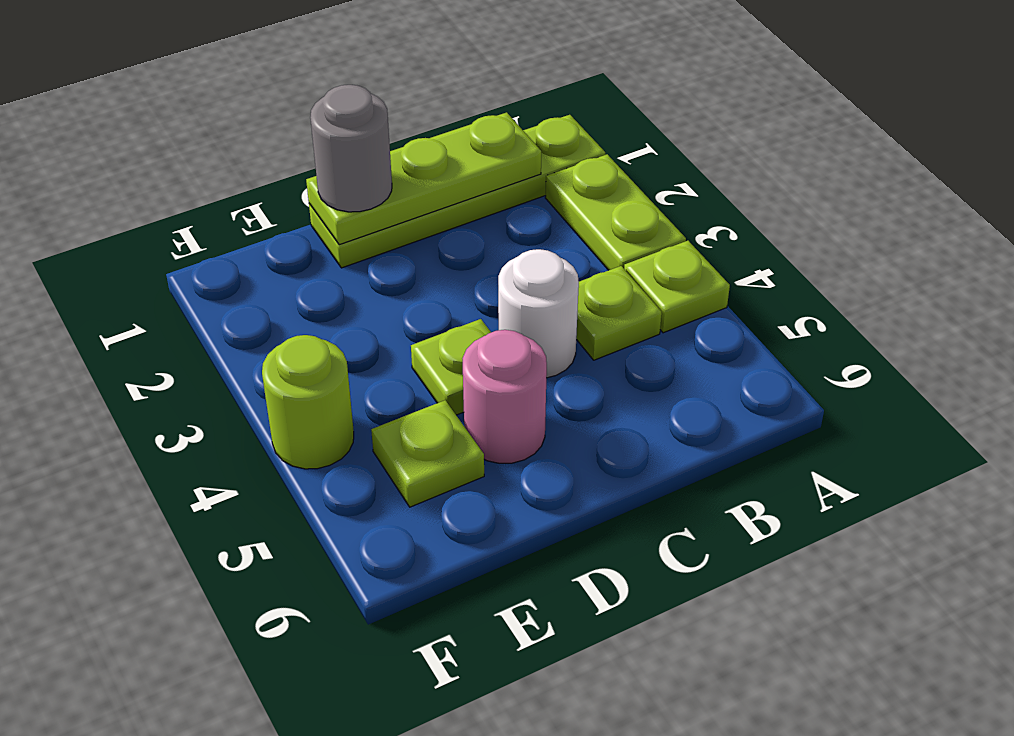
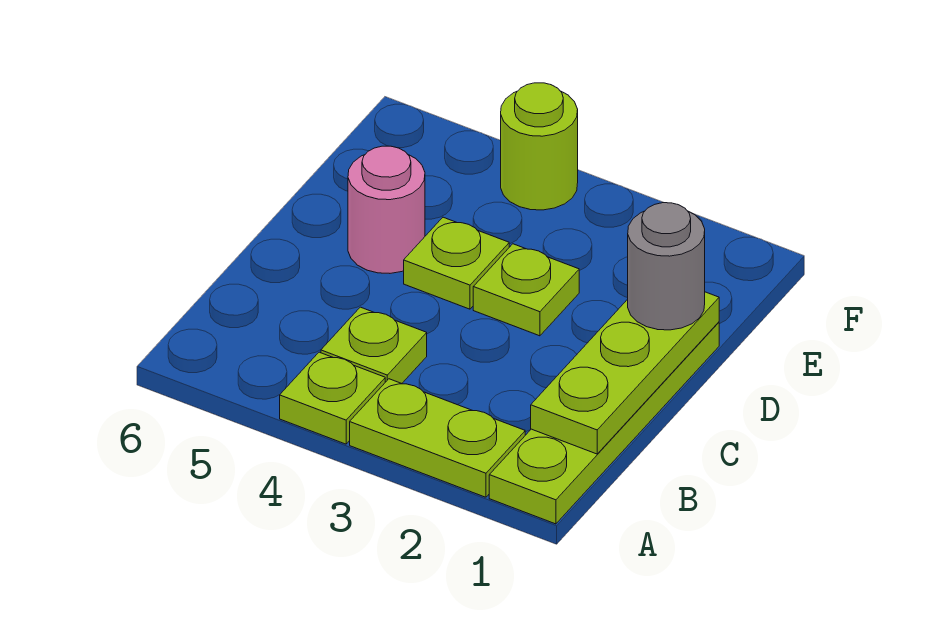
white round brick C4 level 1 -> none
lime plate E5 level 1 -> lime plate D3 level 1

